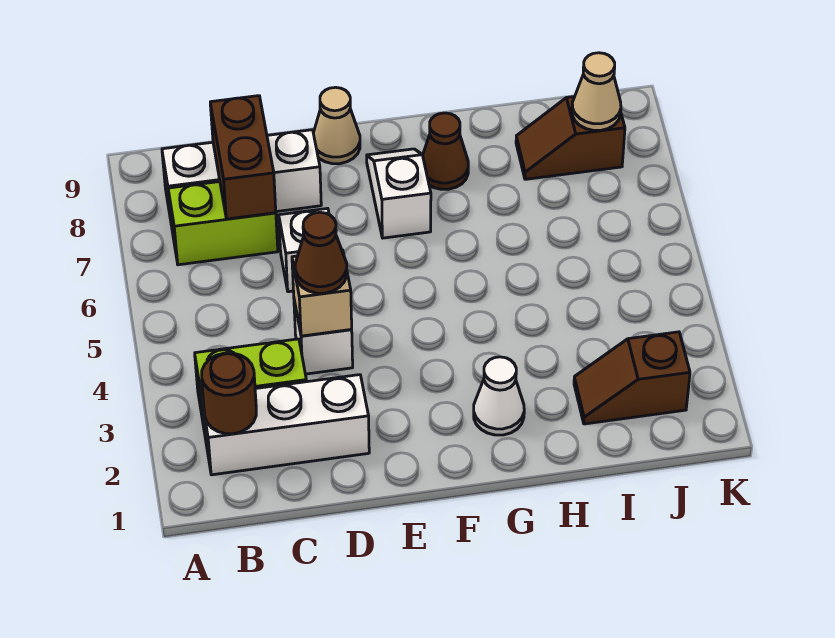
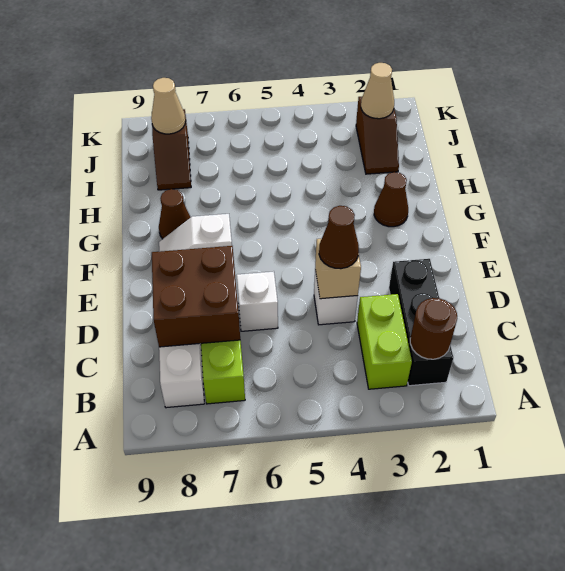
white brick B2:D2 level 1 -> black brick B2:D2 level 1
brown brick C7:C8 level 2 -> brown brick C7:D8 level 2
tan cone E9 level 1 -> tan cone J2 level 2
white cone G2 level 1 -> brown cone G2 level 1

